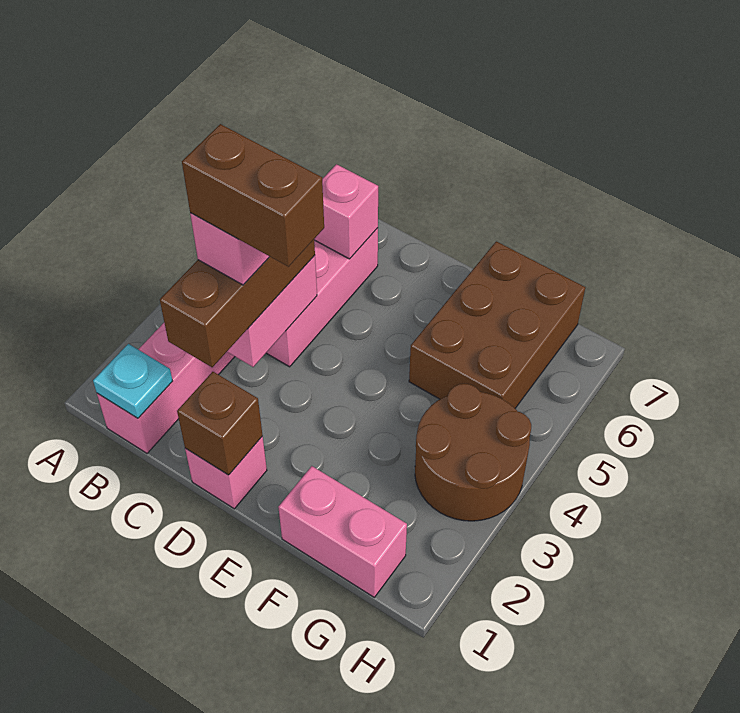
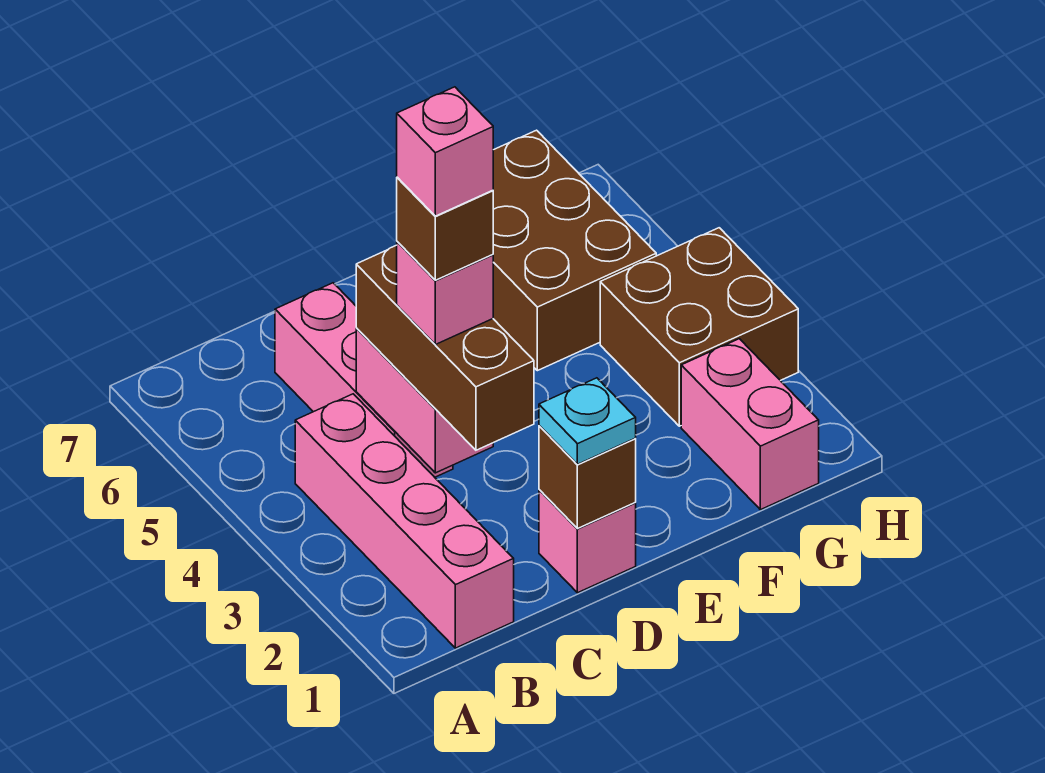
cyan plate B1 level 2 -> cyan plate D1 level 3
brown brick C3:D3 level 5 -> brown brick C3 level 5
pink brick C6 level 2 -> pink brick C3 level 6
pink brick F1:G1 level 1 -> pink brick G1:G2 level 1
brown round brick G3:H4 level 1 -> brown brick G3:H4 level 1

